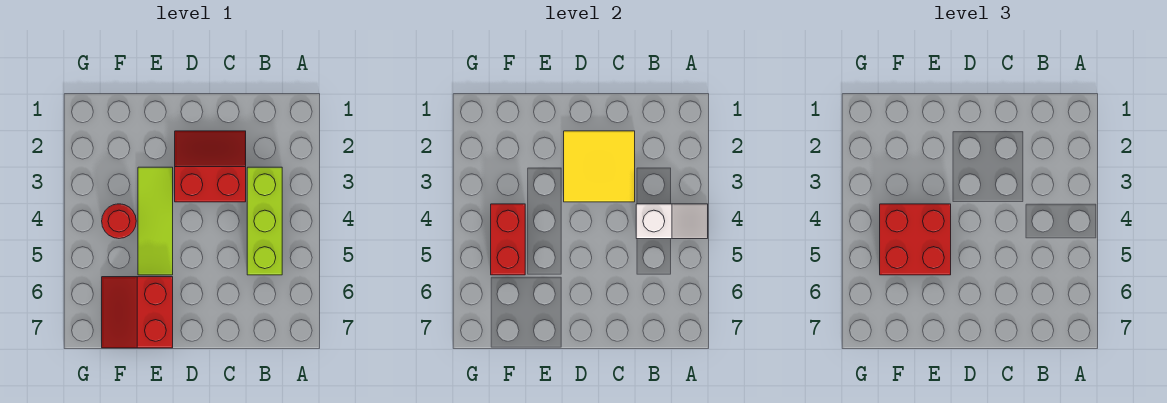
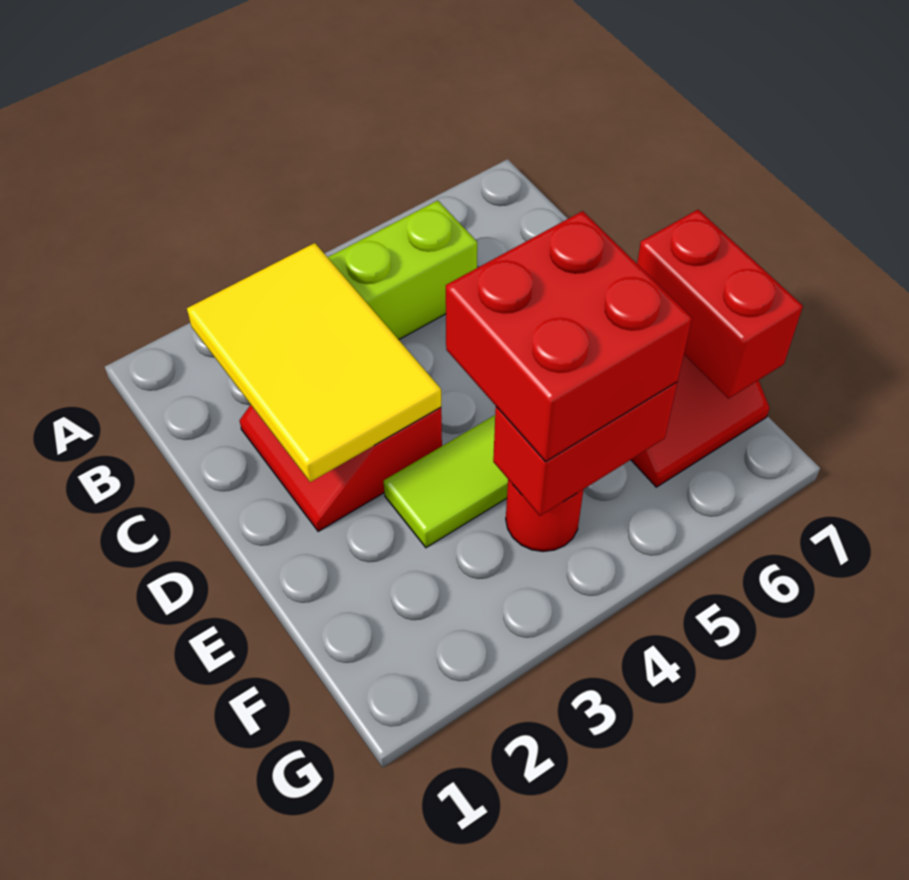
white slope A4:B4 level 2 top B -> none
yellow tile C2:D3 level 2 -> yellow tile B2:D3 level 2
none -> red brick E7:F7 level 2

